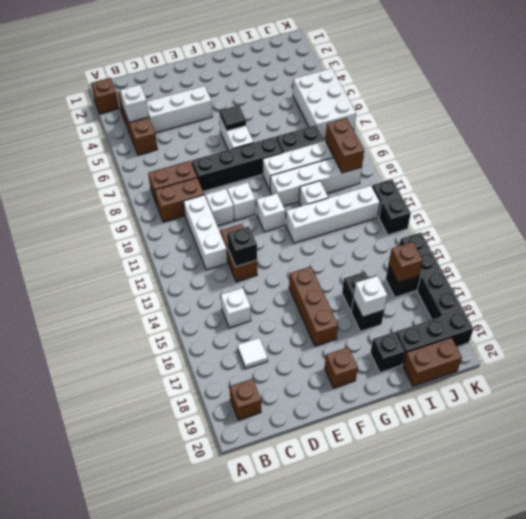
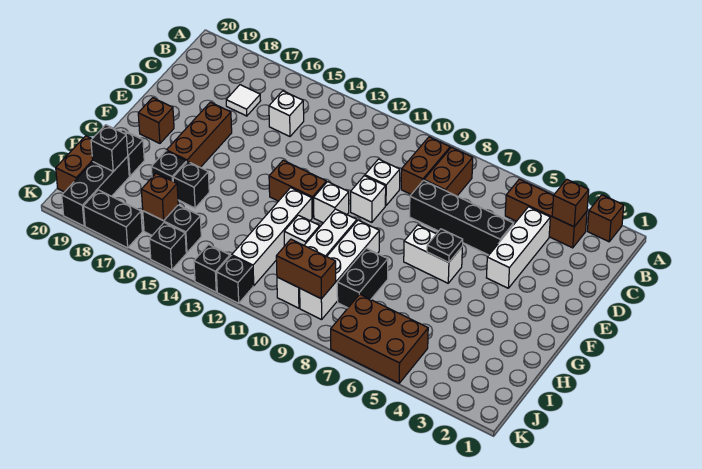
white brick B4 level 2 -> none
brown brick B19 level 1 -> brown brick B3 level 2
white brick C10:C12 level 1 -> none
black brick D8:G8 level 1 -> black brick D5:D8 level 1
brown brick D12:D13 level 1 -> brown brick F12:F13 level 1
black brick D13 level 2 -> black brick I19 level 2
black tile F6 level 2 -> black plate F6 level 2
brown brick F15:F17 level 1 -> brown brick E17:G17 level 1
white brick H17 level 2 -> none
white brick J5:K7 level 1 -> brown brick J5:K7 level 1
black brick J16:K16 level 1 -> black brick J15:J16 level 1

